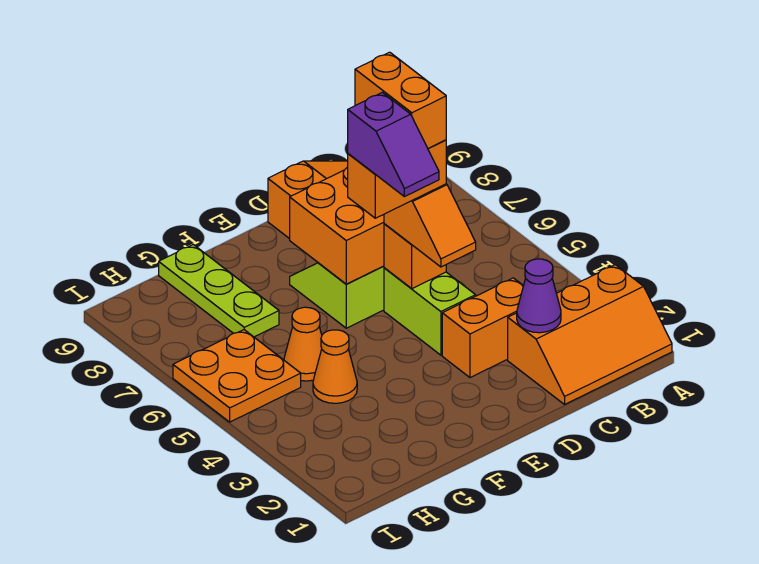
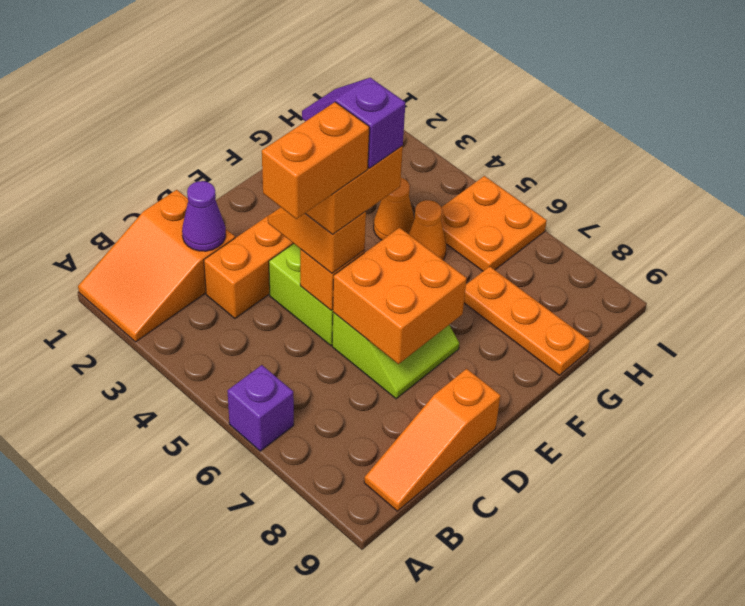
orange slope A1:C2 level 1 top 2 -> orange slope A1:C2 level 1 top C
none -> purple brick A6 level 1
orange brick D5:D6 level 5 -> orange brick C5:D5 level 5
lime plate G7:G9 level 1 -> orange plate G7:G9 level 1

